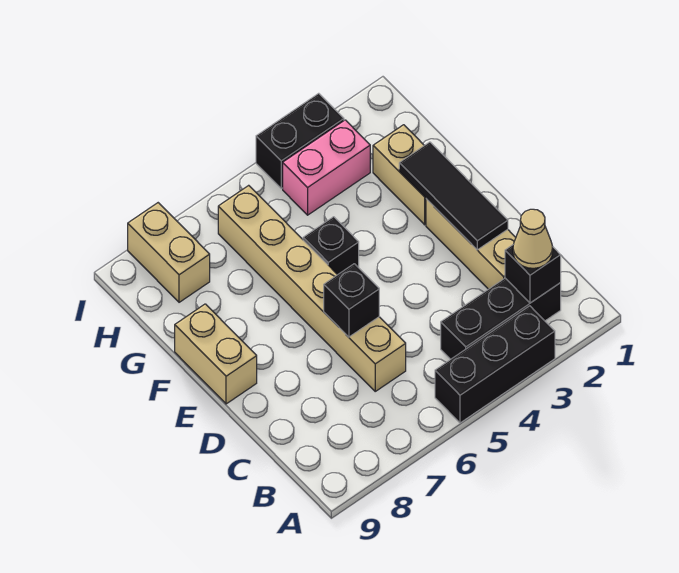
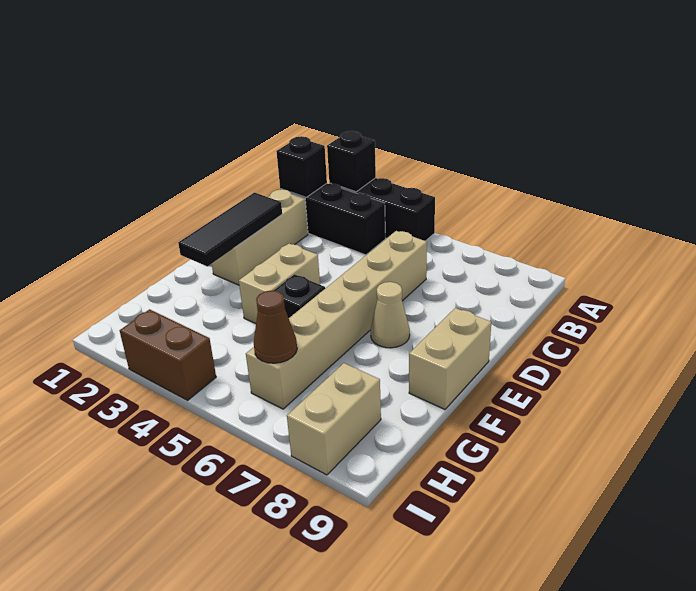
tan cone B2 level 3 -> tan cone E7 level 1
black brick D6 level 2 -> black brick A3 level 2
tan brick F2:G2 level 1 -> tan brick E4:F4 level 1
pink brick H3:H4 level 1 -> none
none -> brown cone H6 level 2
black brick I3:I4 level 1 -> brown brick I3:I4 level 1

